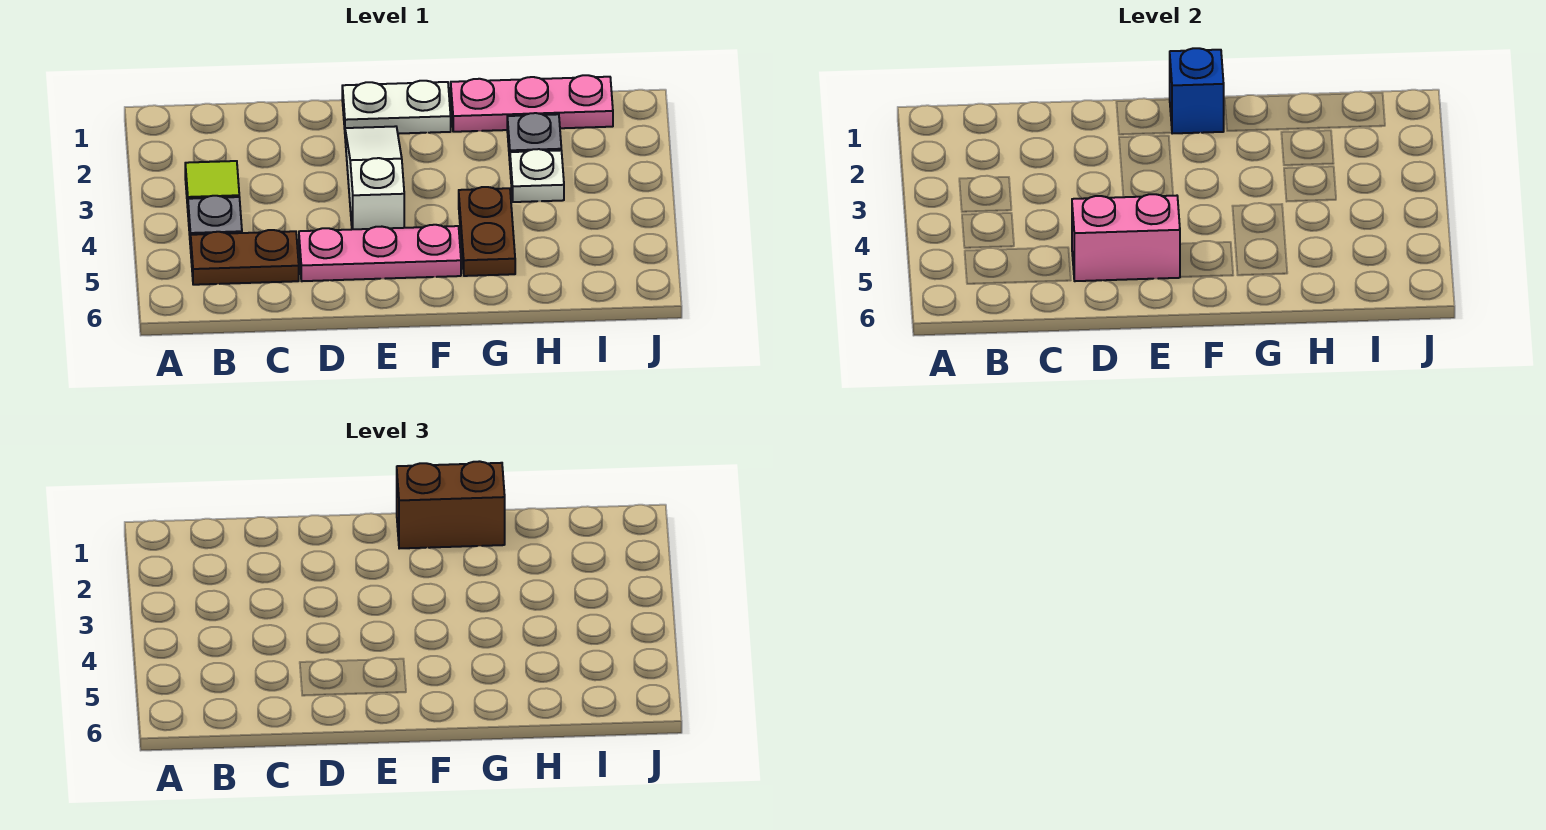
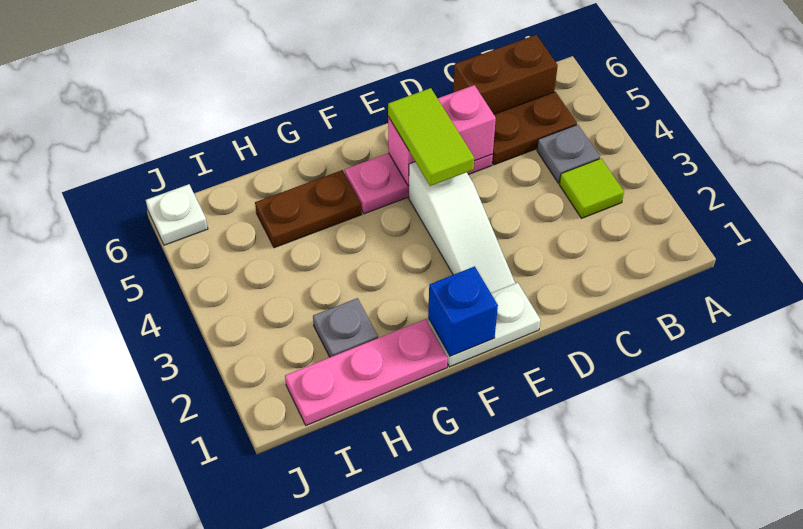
none -> lime tile E4:E5 level 3
brown brick F1:G1 level 3 -> brown brick B6:C6 level 1
brown plate G4:G5 level 1 -> brown plate G5:H5 level 1
white plate H3 level 1 -> white plate J6 level 1

